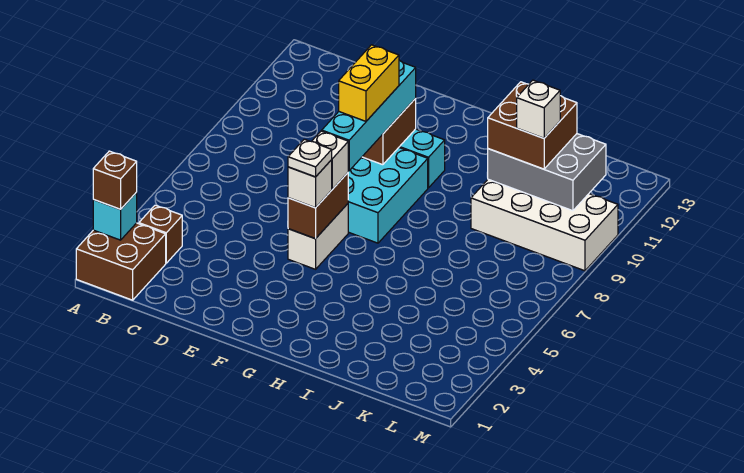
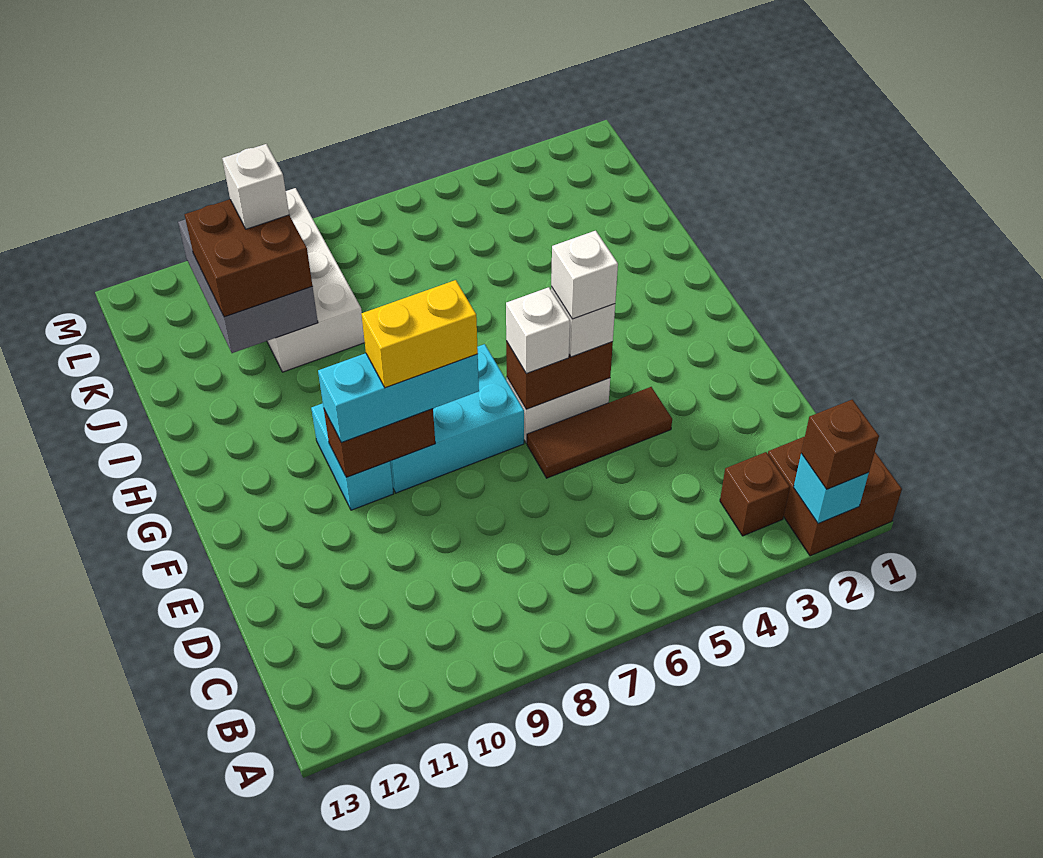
none -> brown tile E4:E6 level 1
white plate F5 level 4 -> white brick F5 level 4
cyan brick F7:F10 level 3 -> cyan brick F8:F10 level 3

